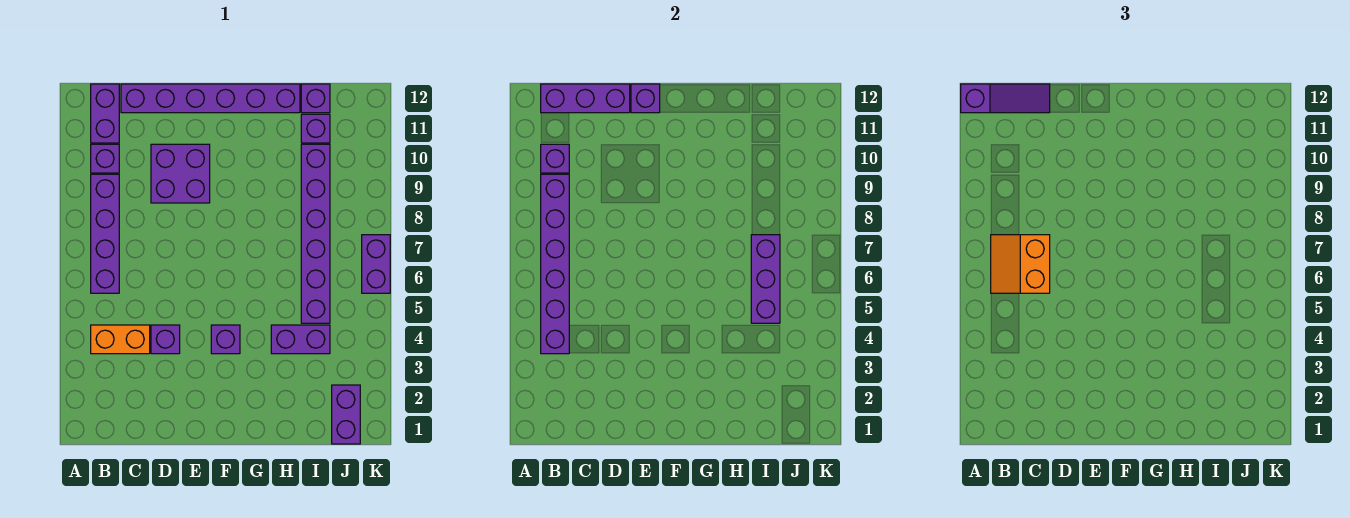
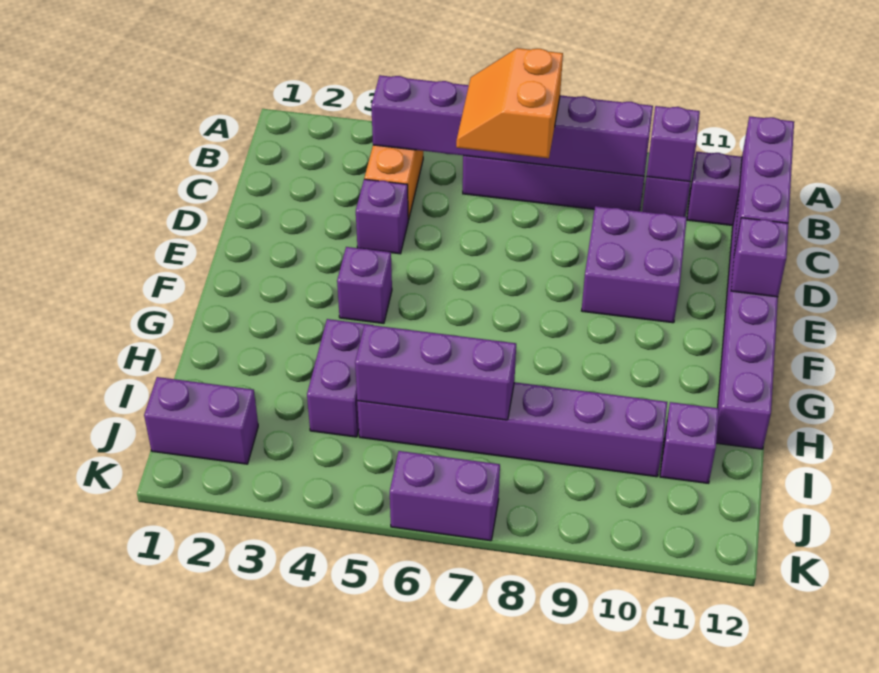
purple slope A12:C12 level 3 top A -> none
orange slope B6:C7 level 3 top C -> orange slope B6:C7 level 3 top 7
purple brick I12 level 1 -> none

